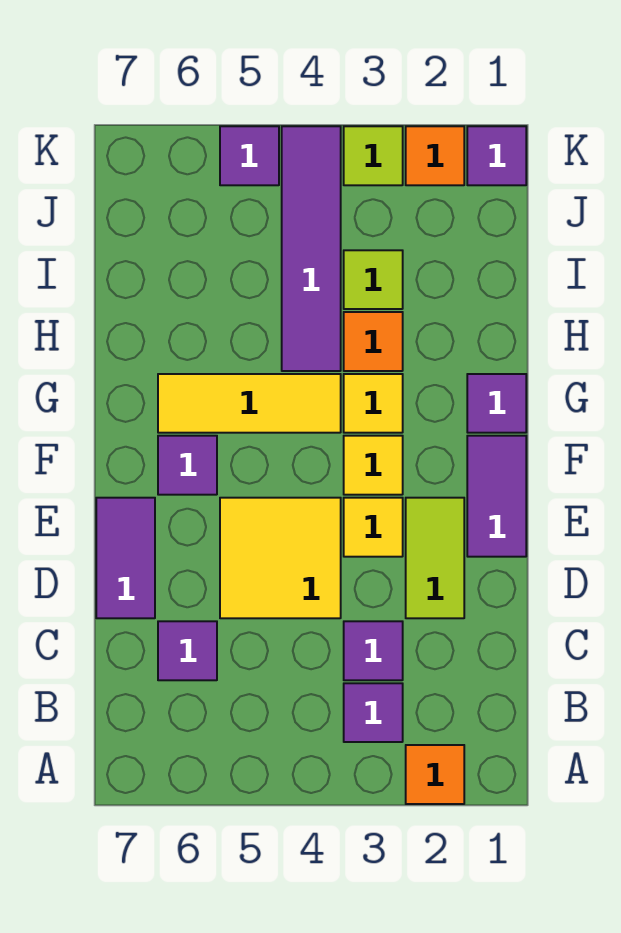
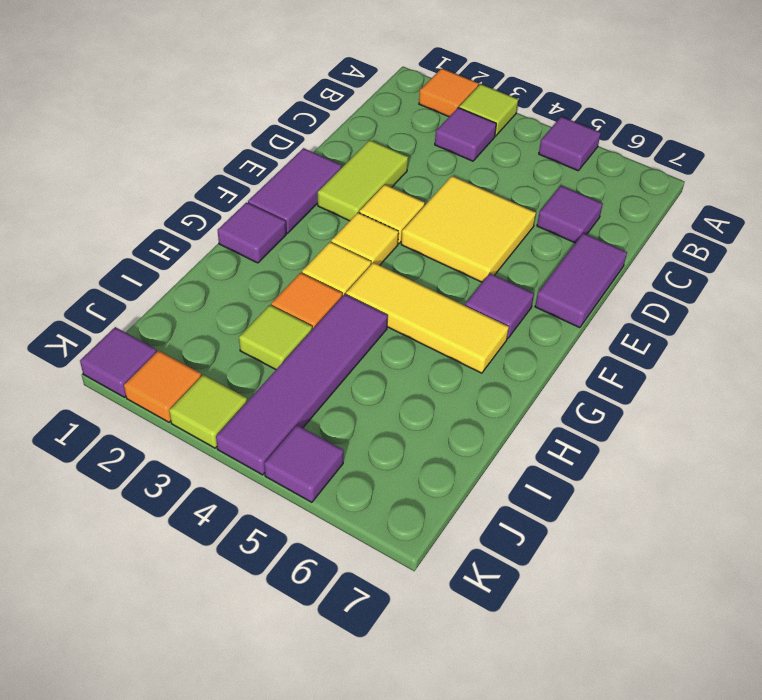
none -> lime tile A3 level 1
purple tile C3 level 1 -> purple tile A5 level 1

